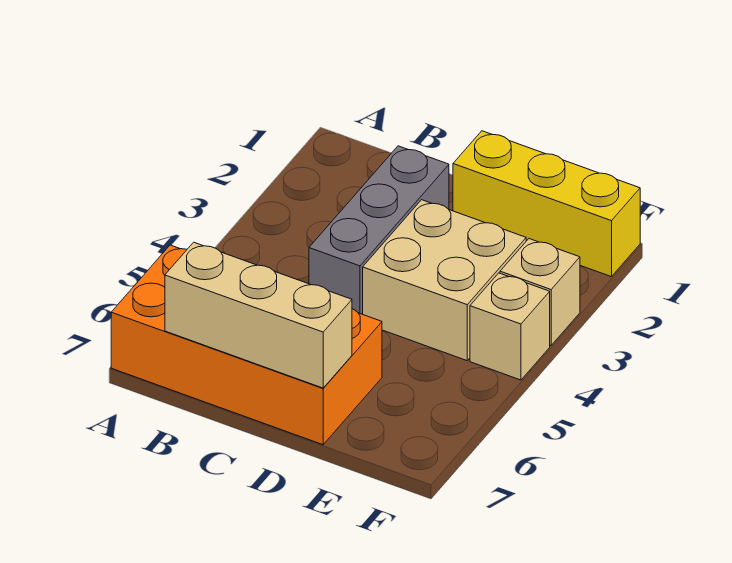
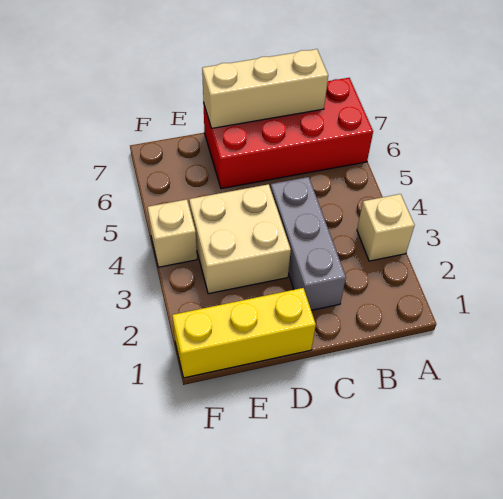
orange brick A6:D7 level 1 -> red brick A6:D7 level 1
tan brick F3 level 1 -> tan brick A3 level 1

